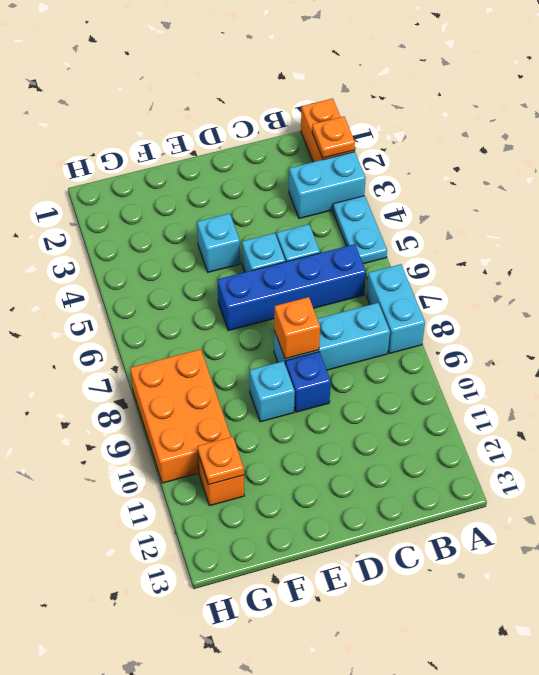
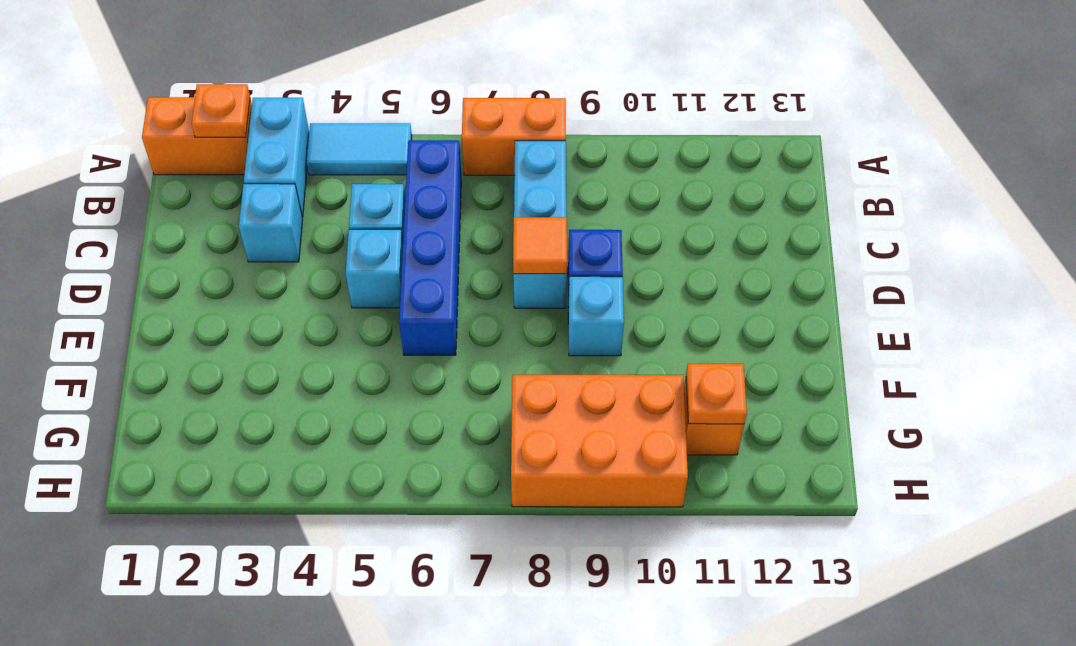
cyan plate A4:A5 level 1 -> cyan tile A4:A5 level 1
cyan brick A7:A8 level 1 -> orange brick A7:A8 level 1
orange brick D8 level 2 -> orange tile D8 level 2
cyan brick E4 level 1 -> cyan brick C3 level 1

